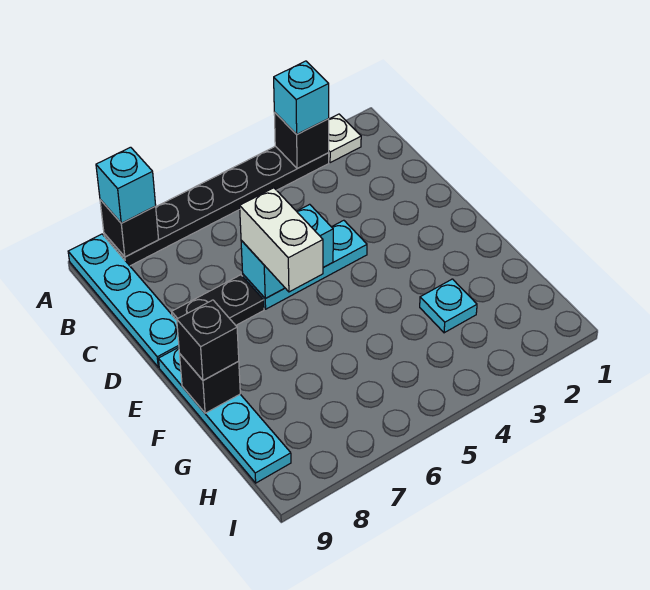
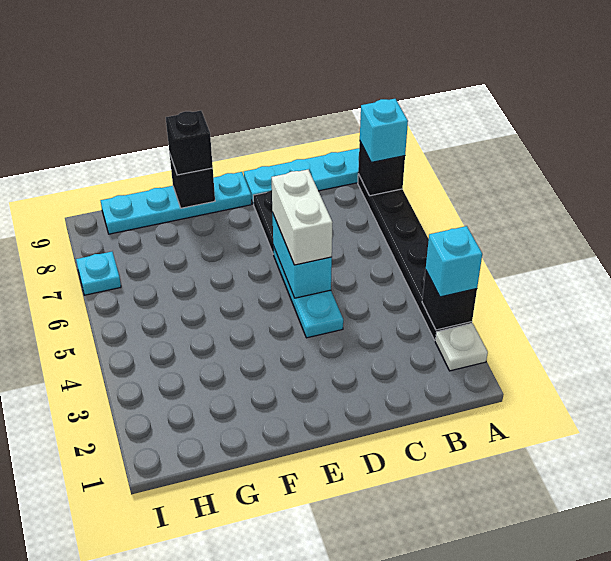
white brick D6:E6 level 3 -> white brick D5:D6 level 3
cyan plate G3 level 1 -> cyan plate I7 level 1

